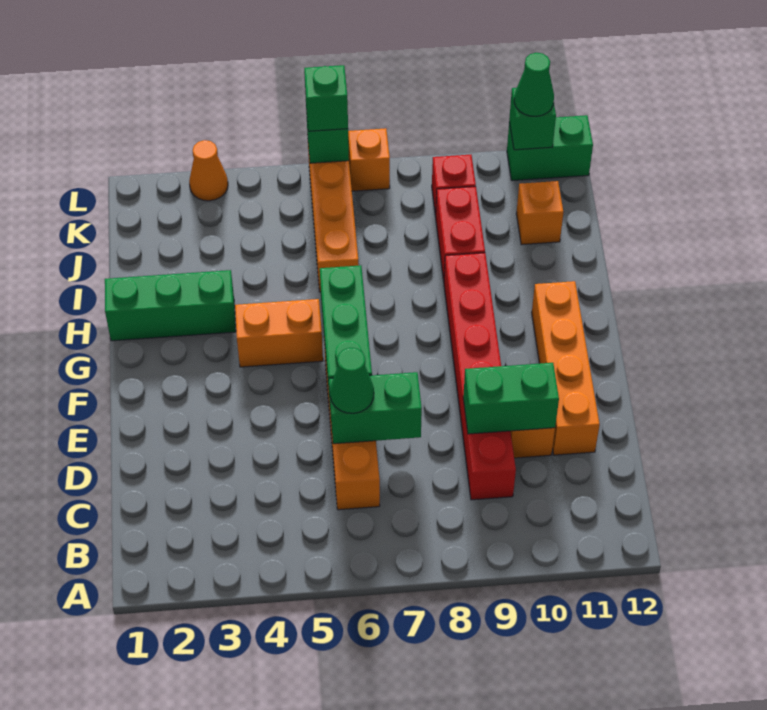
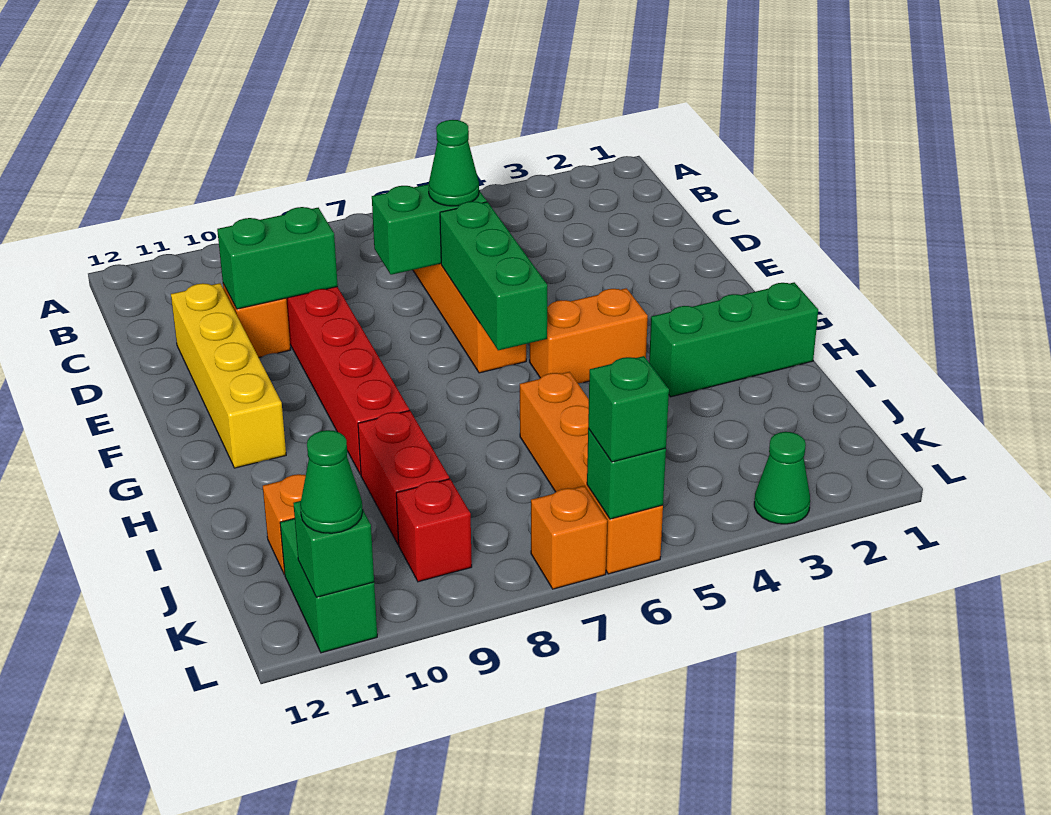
orange brick D11:G11 level 1 -> yellow brick D11:G11 level 1
orange cone L3 level 1 -> green cone L3 level 1
green brick L11:L12 level 1 -> green brick K11:L11 level 1

